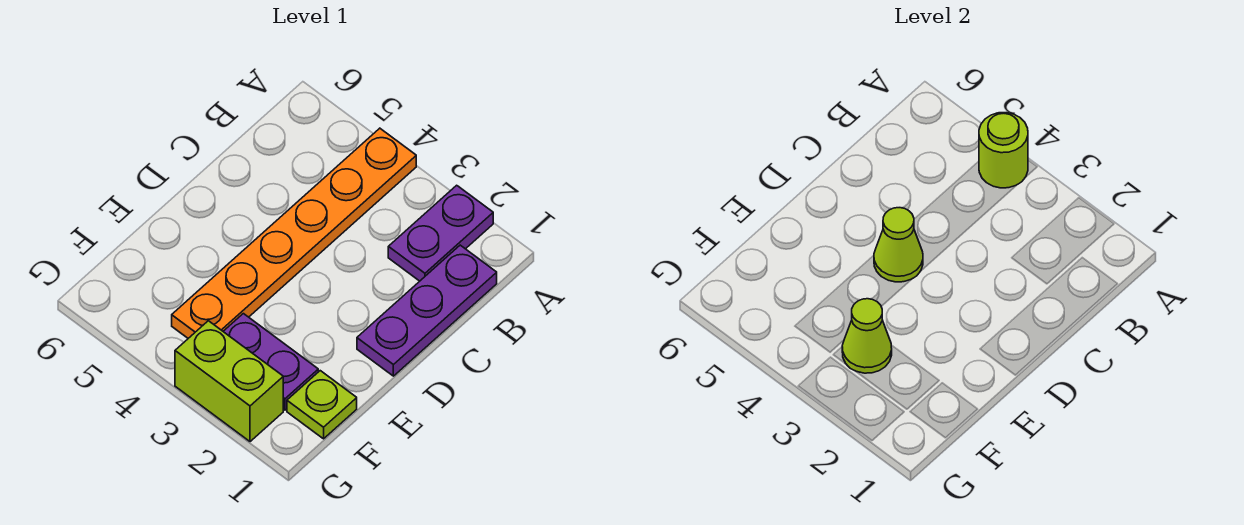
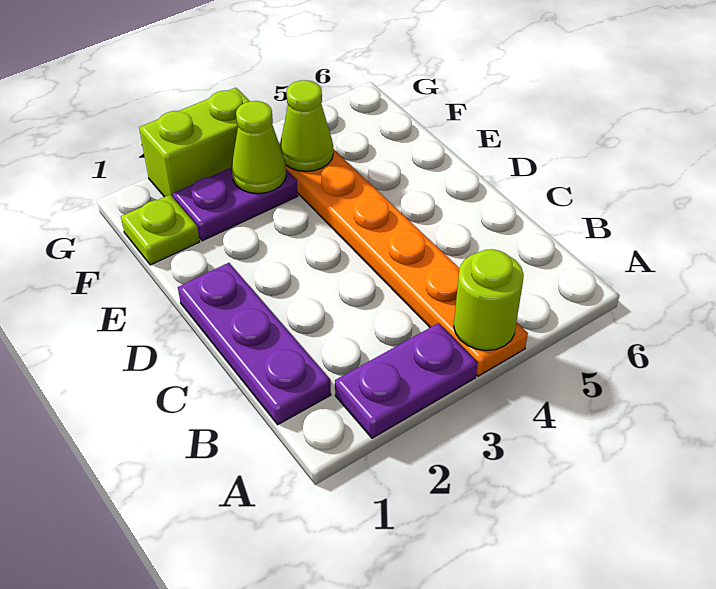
purple plate A2:B2 level 1 -> purple plate A2:A3 level 1
lime cone D4 level 2 -> lime cone F4 level 2

